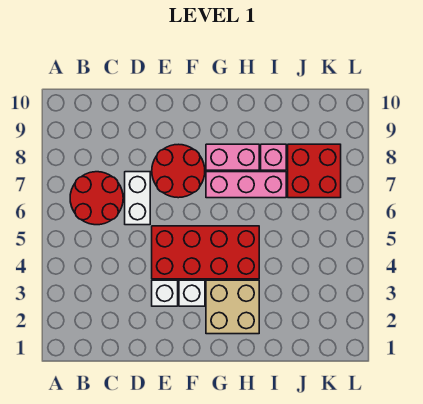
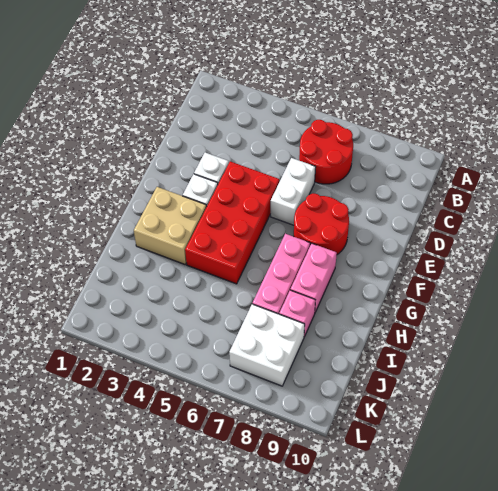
white brick D6:D7 level 1 -> white brick D6:E6 level 1
red brick J7:K8 level 1 -> white brick J7:K8 level 1

